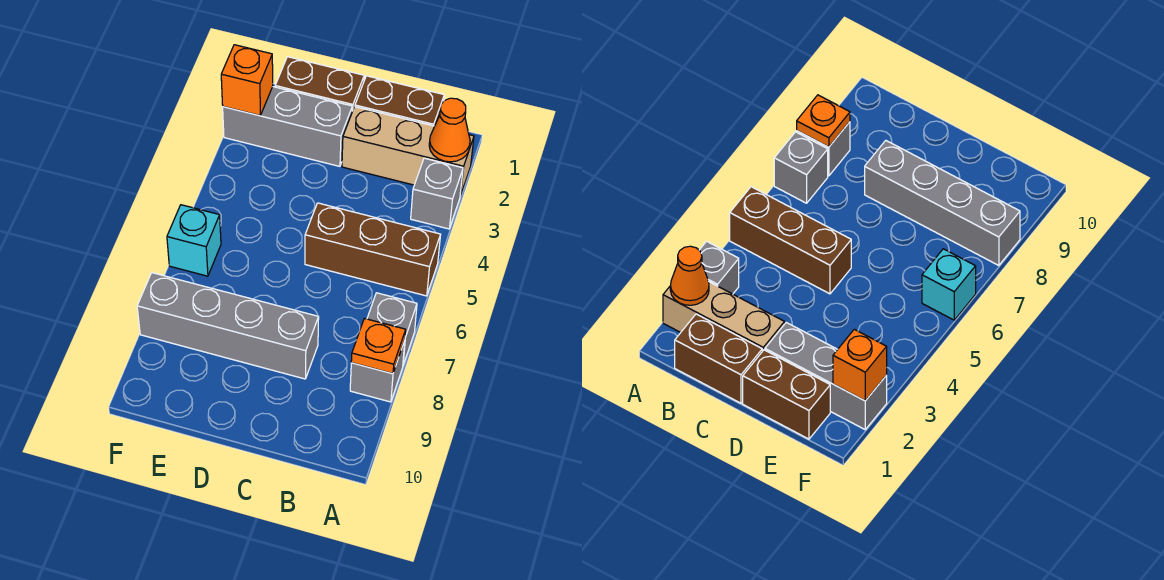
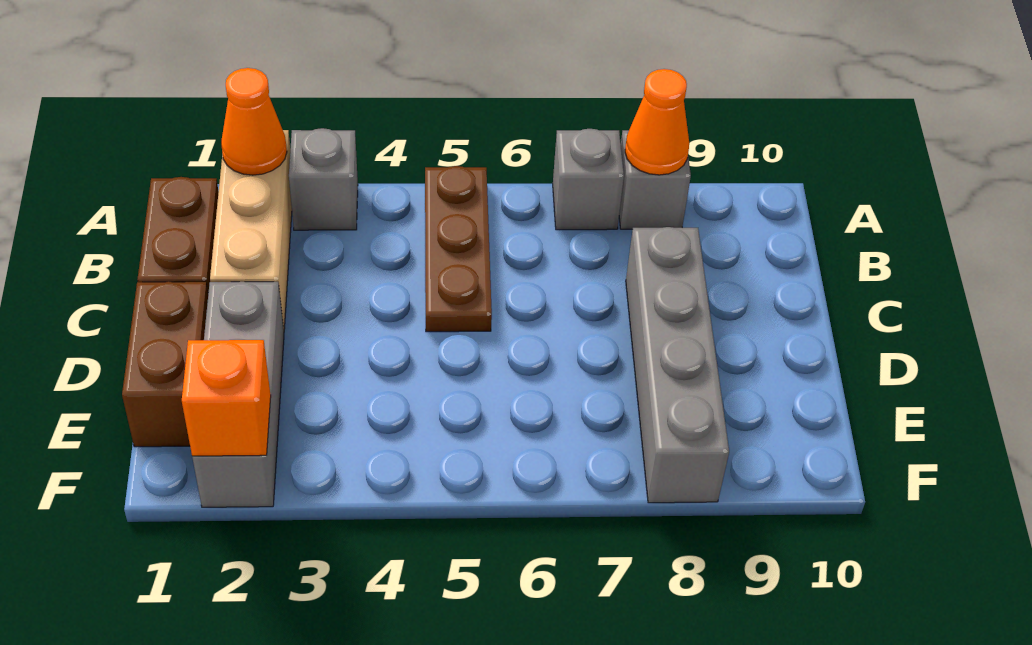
brown brick A5:C5 level 1 -> brown plate A5:C5 level 1
orange plate A8 level 2 -> orange cone A8 level 2
cyan brick F6 level 1 -> none

